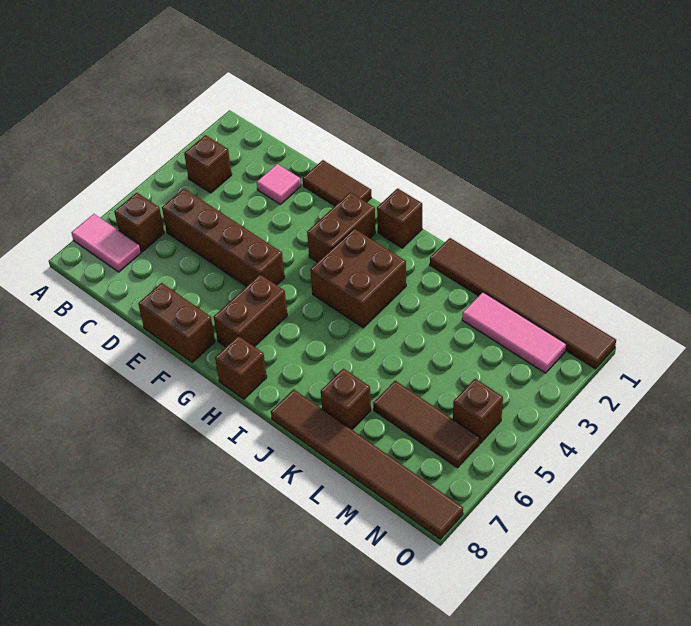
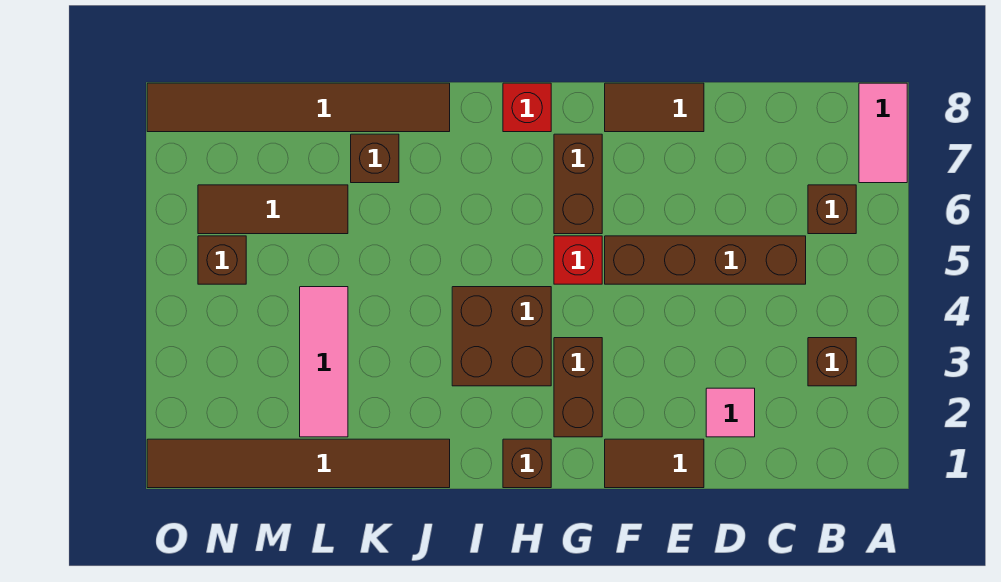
pink tile A7:B7 level 1 -> pink tile A7:A8 level 1
brown brick E8:F8 level 1 -> brown tile E8:F8 level 1
none -> red brick G5 level 1
brown brick H8 level 1 -> red brick H8 level 1
pink tile L2:N2 level 1 -> pink tile L2:L4 level 1

